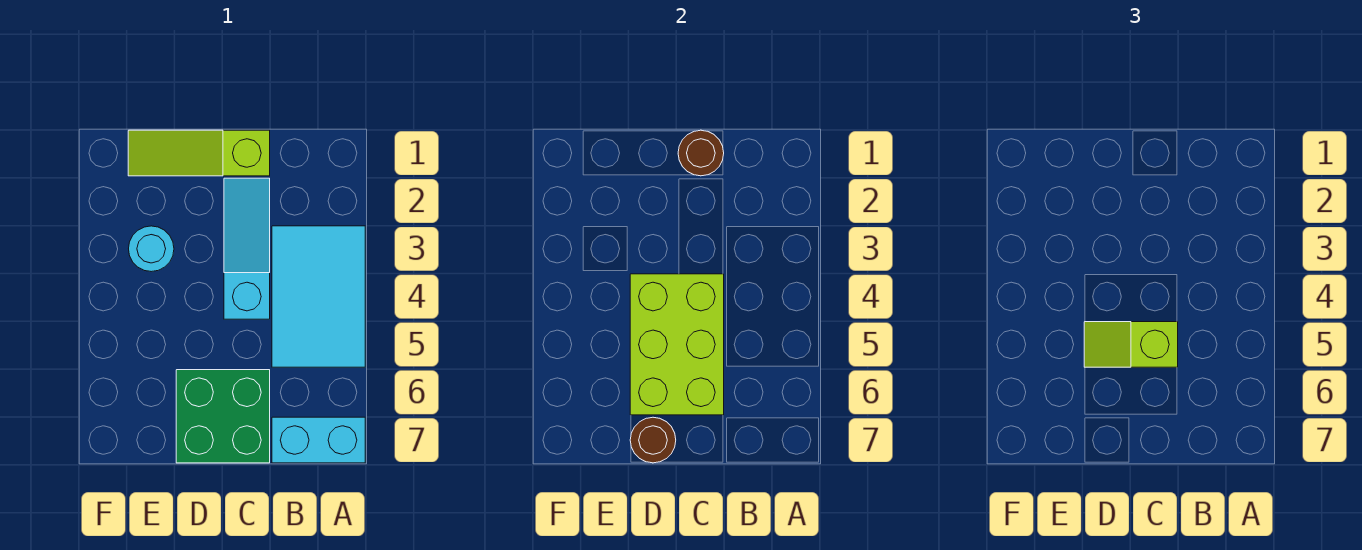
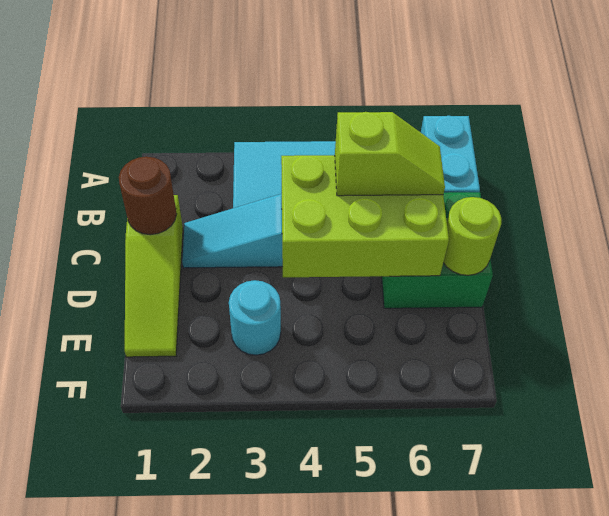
lime slope C5:D5 level 3 top C -> lime slope C5:C6 level 3 top 5
brown round brick D7 level 2 -> lime round brick D7 level 2

